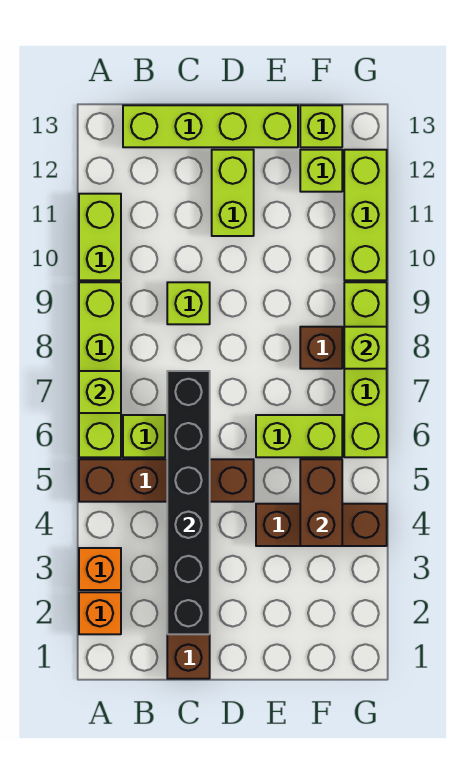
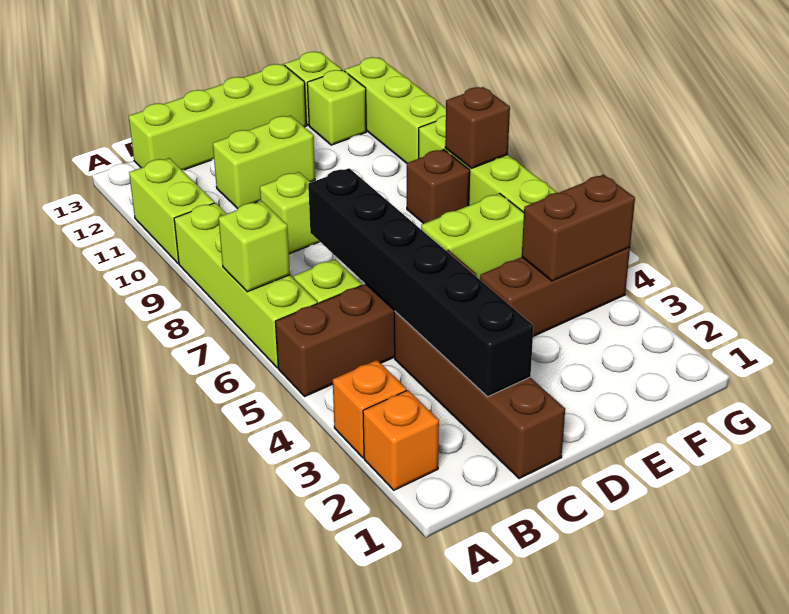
lime brick D11:D12 level 1 -> lime brick C11:D11 level 1
brown brick F4:F5 level 2 -> brown brick F4:G4 level 2
lime brick G8 level 2 -> brown brick G8 level 2

